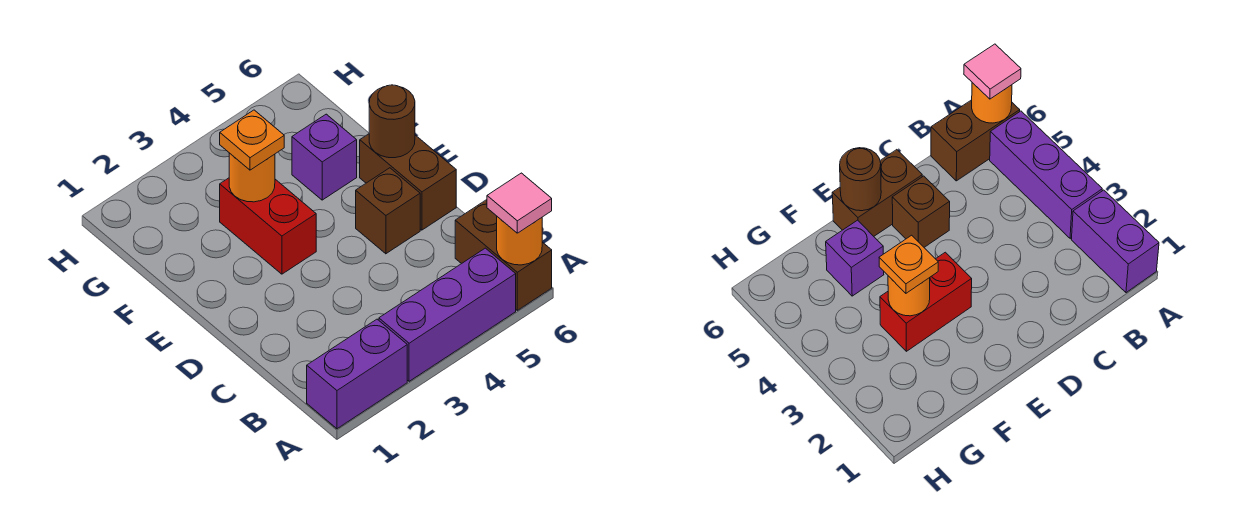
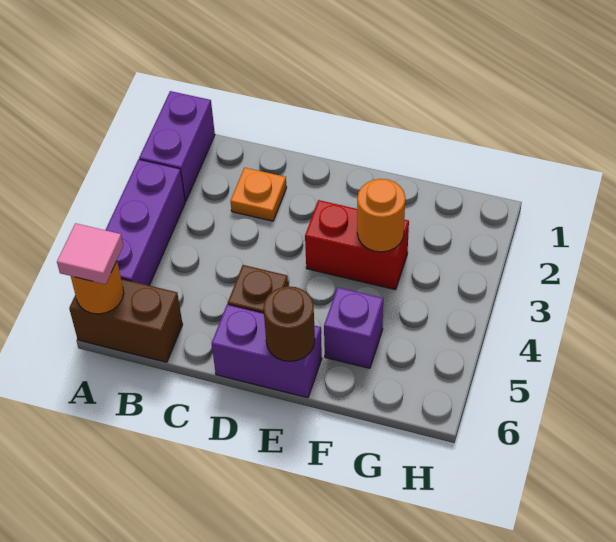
brown brick D6:E6 level 1 -> purple brick D6:E6 level 1
orange plate F3 level 3 -> orange plate C2 level 1

